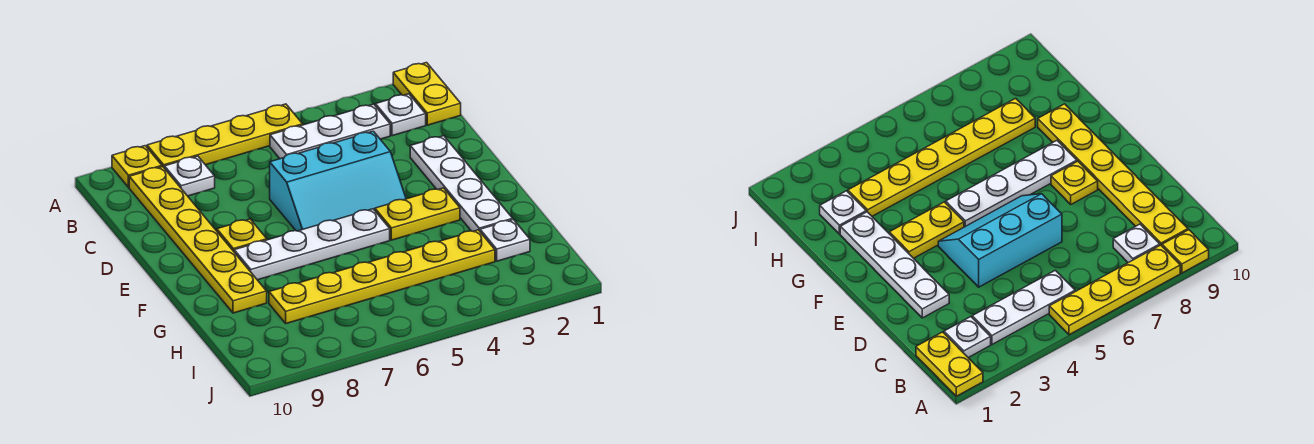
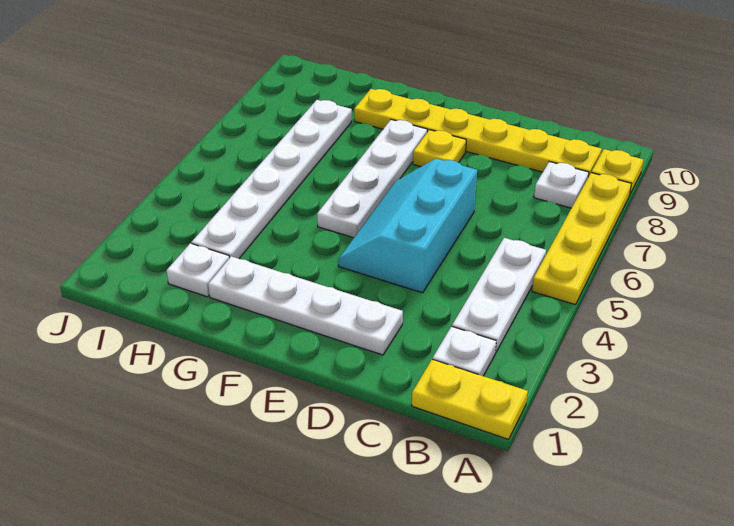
yellow plate F3:F4 level 1 -> none
yellow plate H3:H8 level 1 -> white plate H3:H8 level 1

